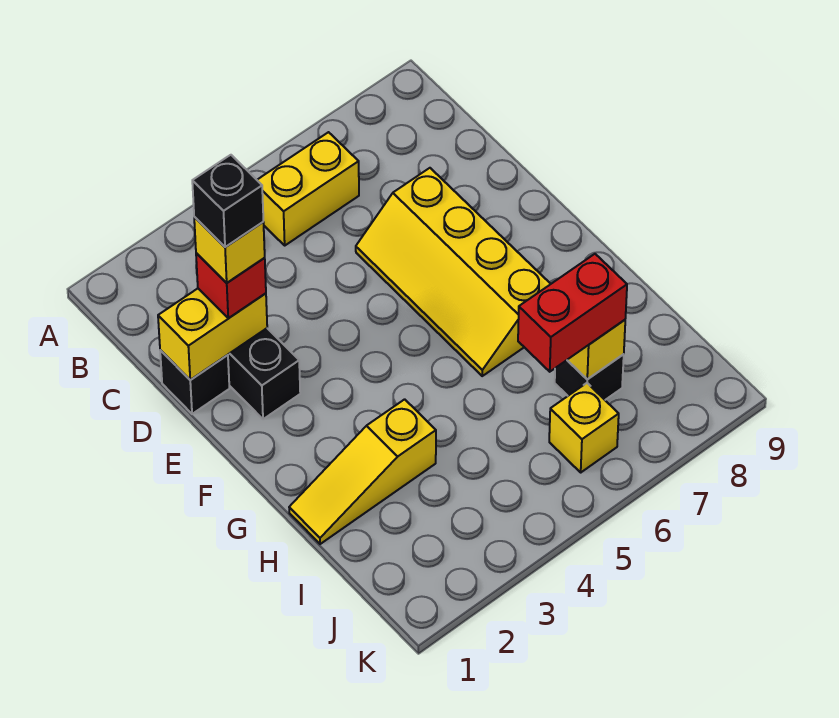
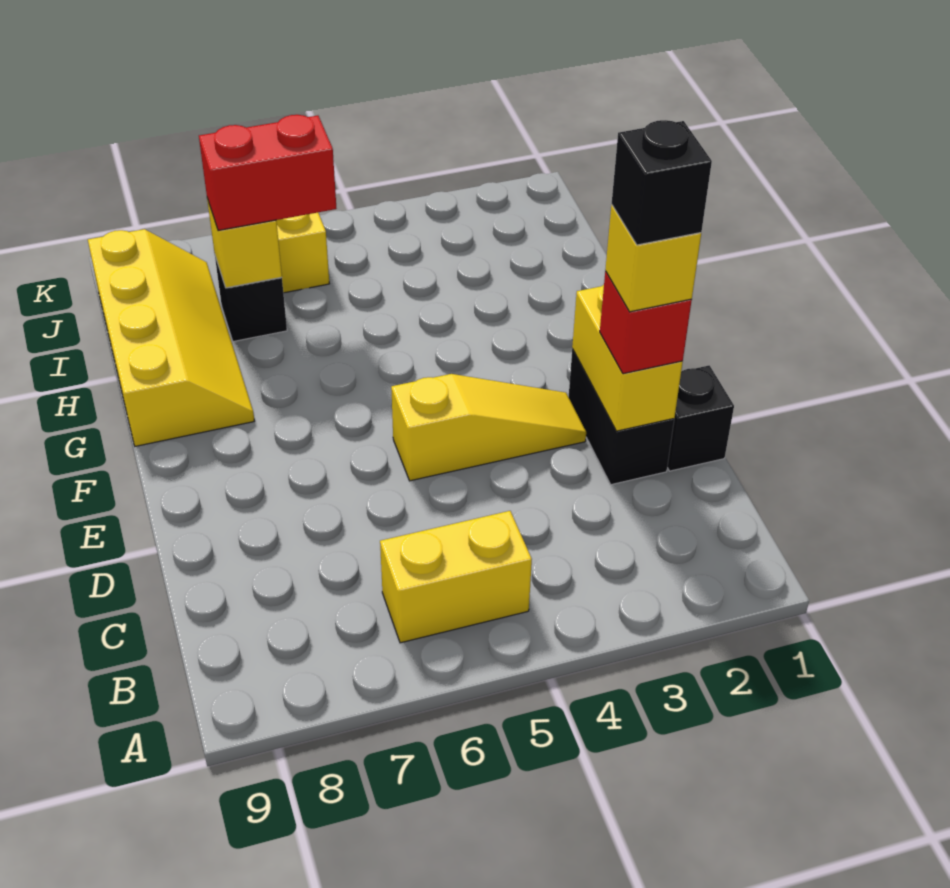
yellow brick D1:D2 level 2 -> yellow brick D2:E2 level 2
yellow slope D6:G7 level 1 top 7 -> yellow slope G8:J9 level 1 top 9
yellow slope H1:H3 level 1 top 3 -> yellow slope E3:E5 level 1 top 5

